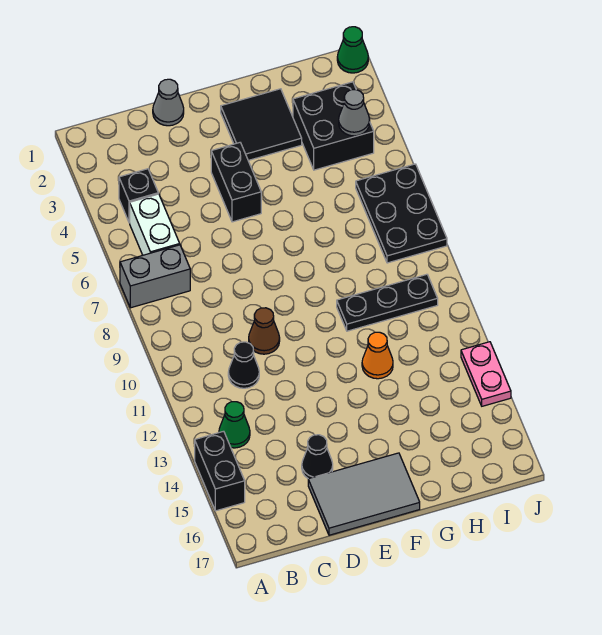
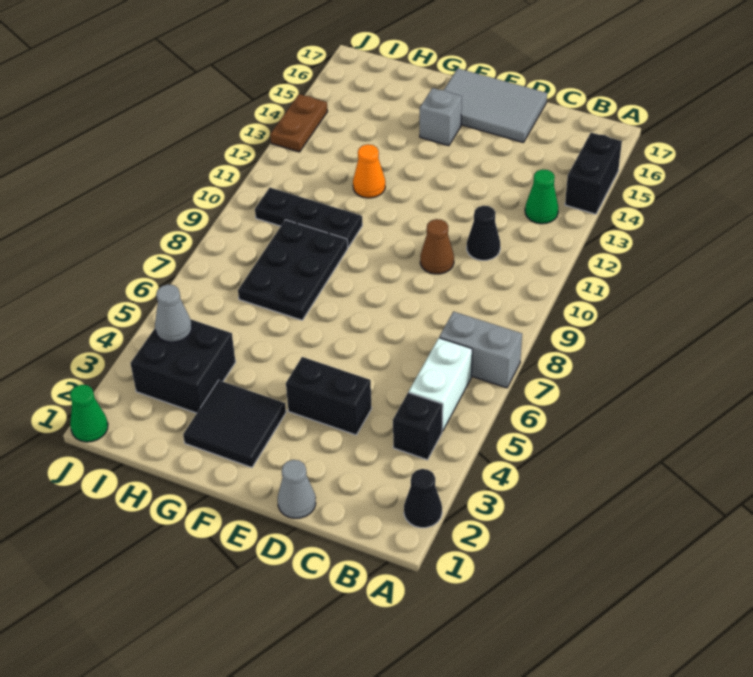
black cone D15 level 1 -> black cone A2 level 1
black brick E4:E5 level 1 -> black brick D4:E4 level 1
none -> grey brick F15 level 1
black plate I6:J8 level 1 -> black plate G7:H9 level 1
pink plate J13:J14 level 1 -> brown plate J13:J14 level 1

